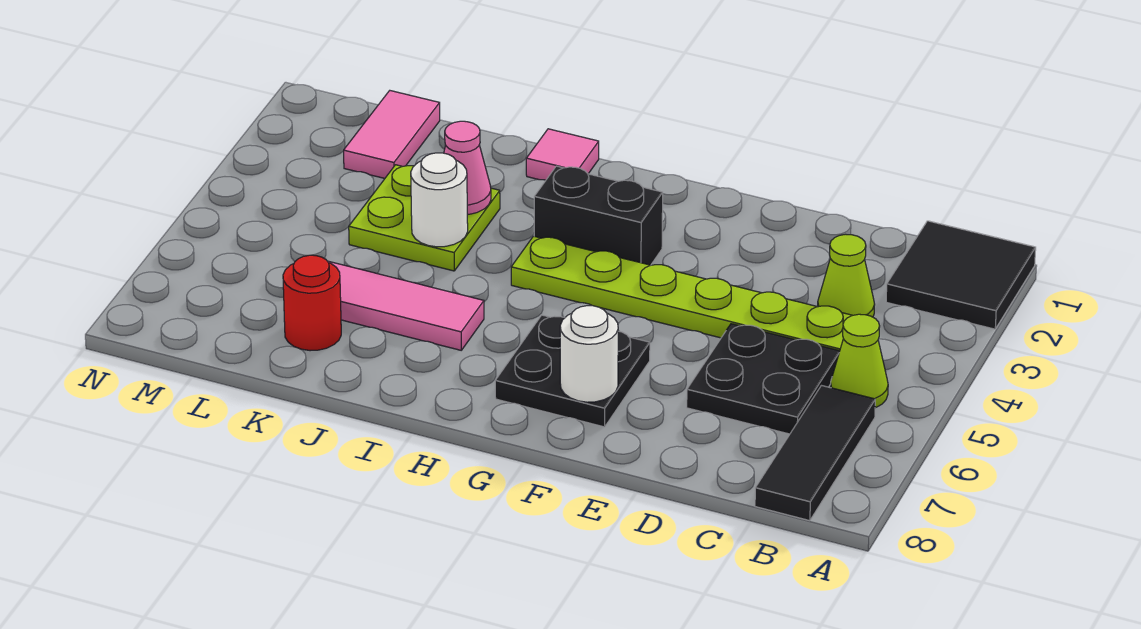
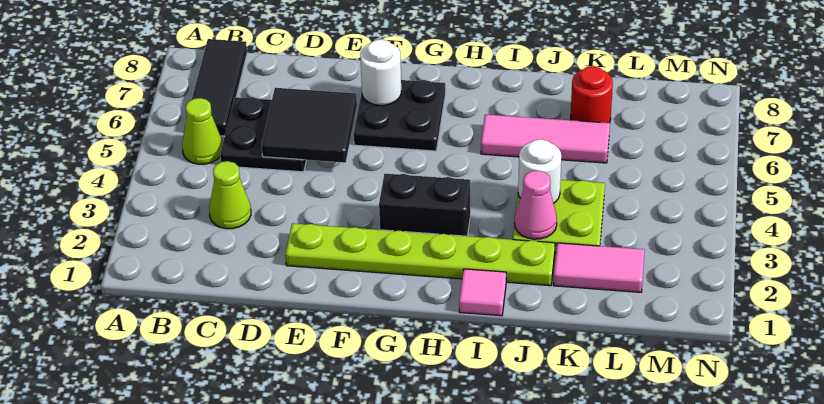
black tile A1:B2 level 1 -> black tile D5:E6 level 2
lime plate C4:H4 level 1 -> lime plate E2:J2 level 1
pink tile L1:L2 level 1 -> pink tile K2:L2 level 1

